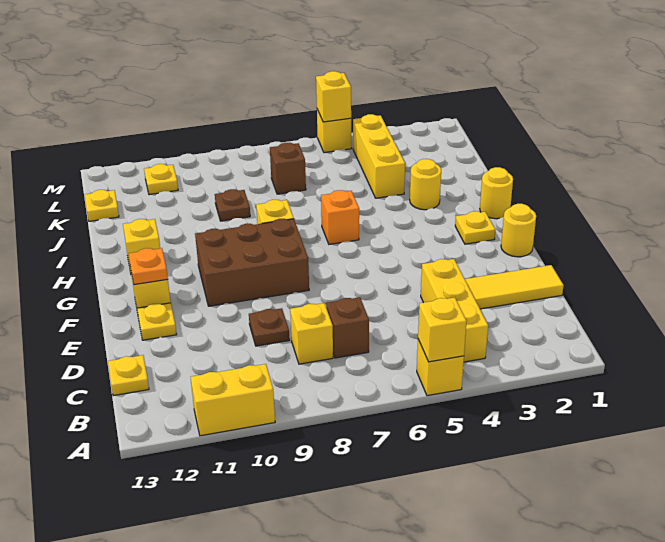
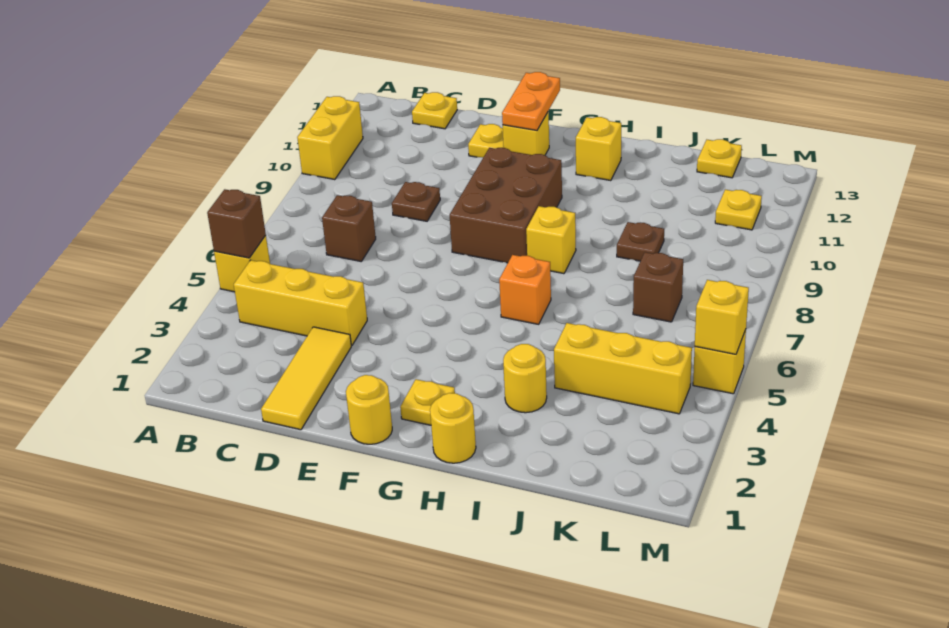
yellow brick A5 level 2 -> brown brick A5 level 2
yellow brick C8 level 1 -> none
orange plate F12 level 2 -> orange plate F12:F13 level 2

